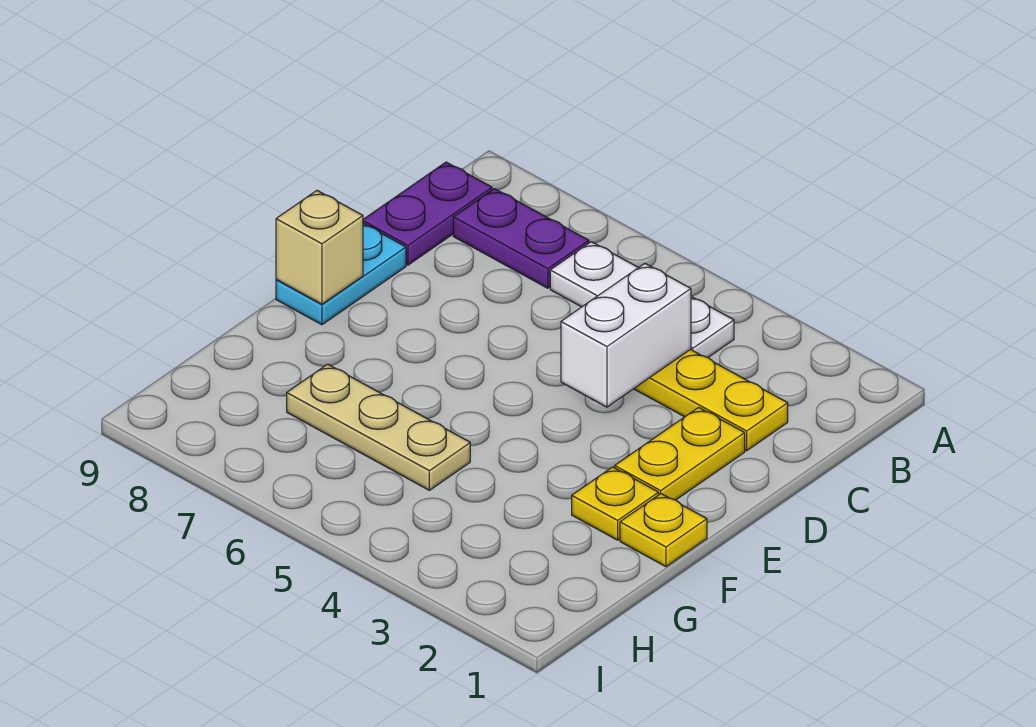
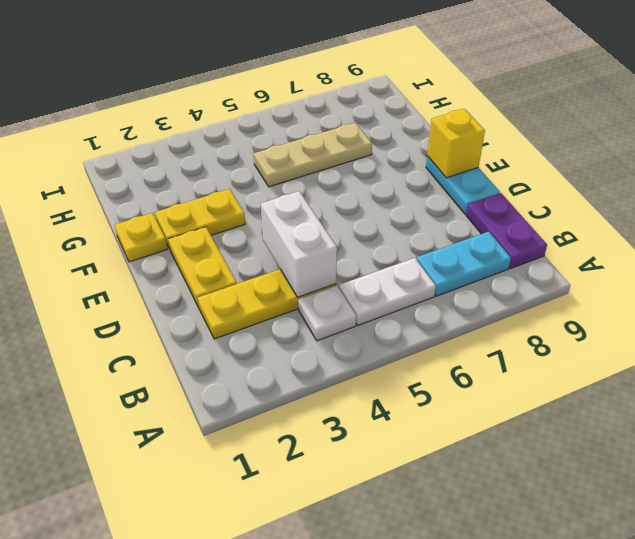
purple plate B7:B8 level 1 -> cyan plate B7:B8 level 1
tan brick E9 level 2 -> yellow brick E9 level 2
yellow plate F2 level 1 -> yellow plate F2:F3 level 1

